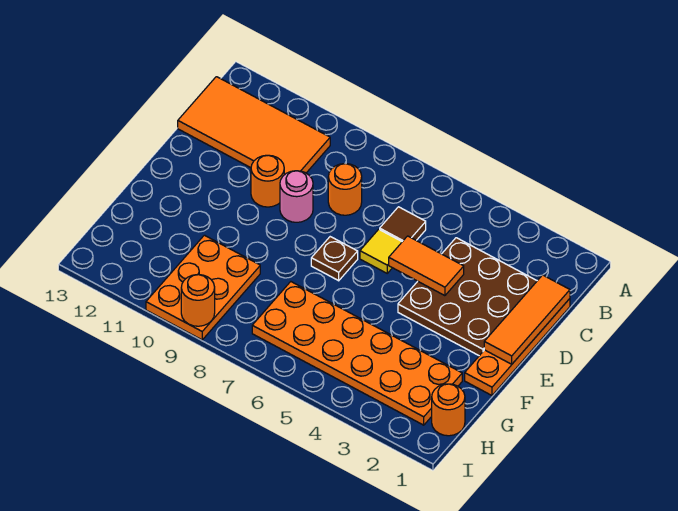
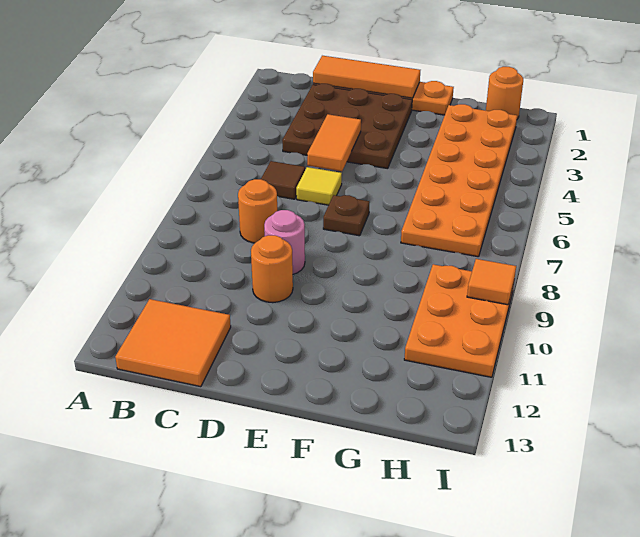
orange tile B10:C13 level 1 -> orange tile B12:C13 level 1
orange plate G9:I10 level 1 -> orange plate H9:I11 level 1
orange round brick I9 level 2 -> orange tile I9 level 2

